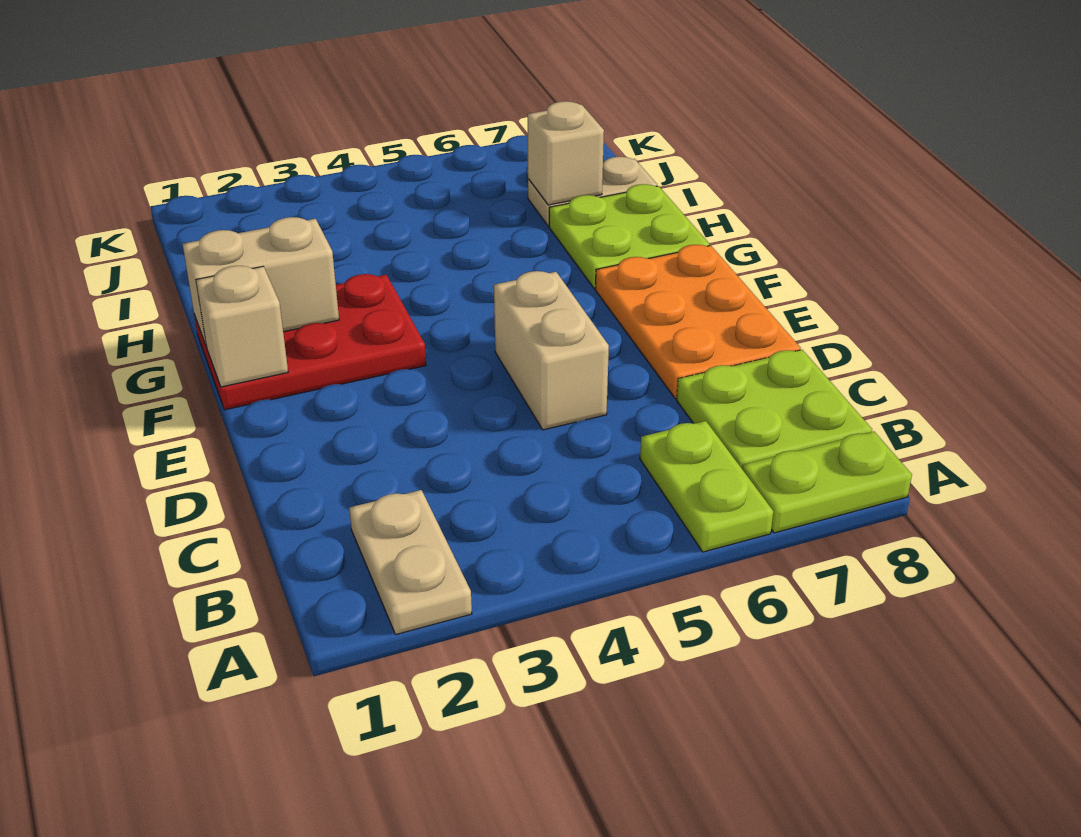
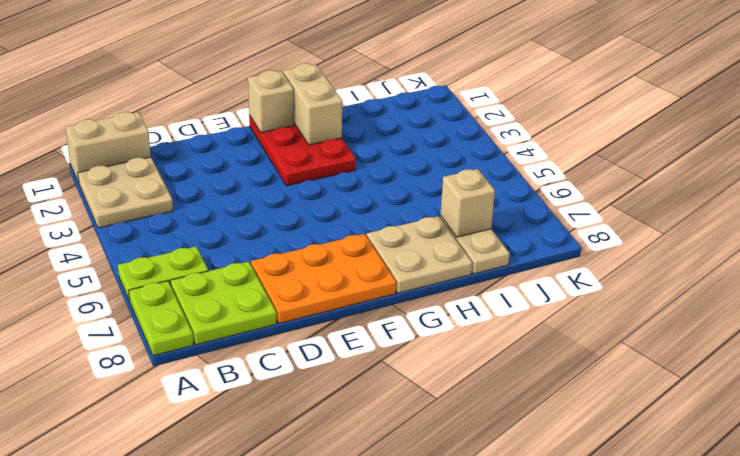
tan plate A2:B2 level 1 -> tan plate A2:B3 level 1
tan brick D5:E5 level 1 -> tan brick A1:B1 level 1
lime plate G7:H8 level 1 -> tan plate G7:H8 level 1

